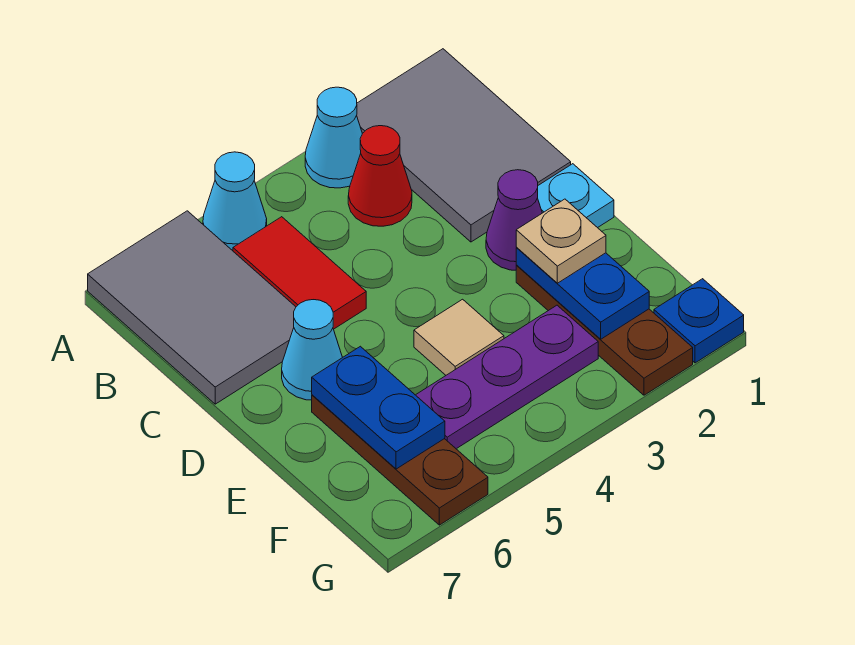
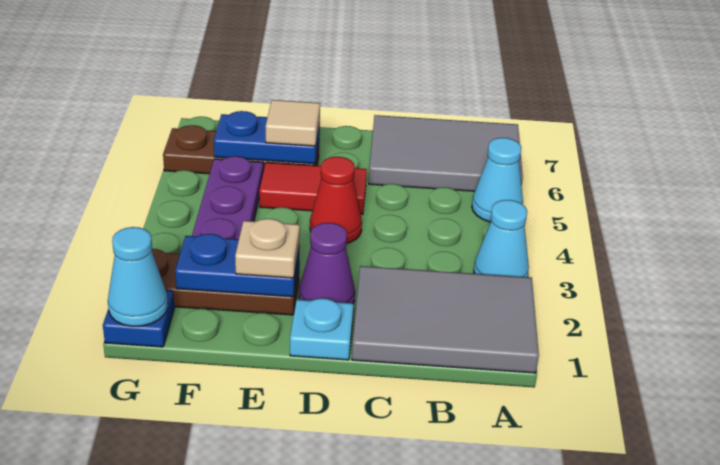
red cone B3 level 1 -> red cone D4 level 1
red tile B5:C5 level 1 -> red tile D5:E5 level 1
cyan cone D6 level 1 -> cyan cone G1 level 2
tan tile E4 level 1 -> tan tile E6 level 3

